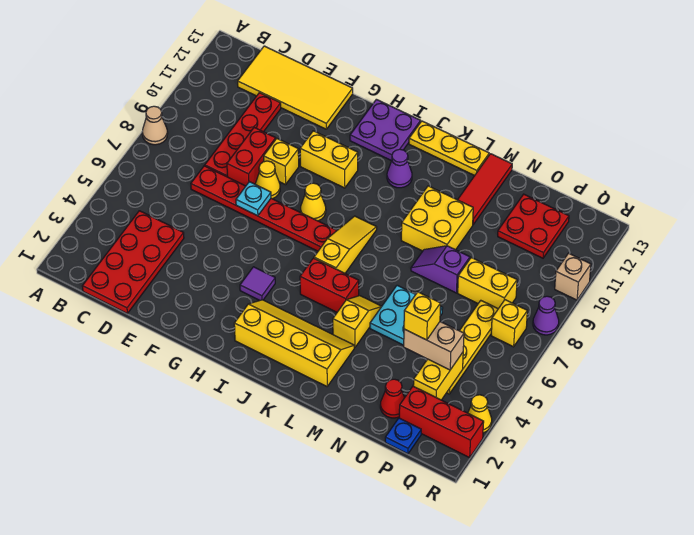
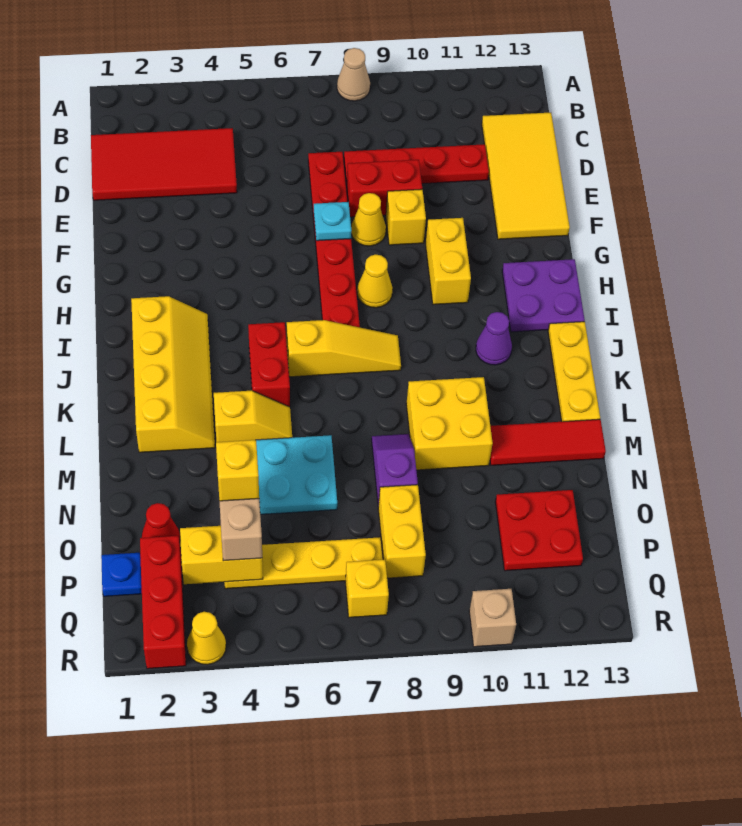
red plate C1:D4 level 1 -> red tile C1:D4 level 1
purple tile H4 level 1 -> none
purple cone R8 level 1 -> none

